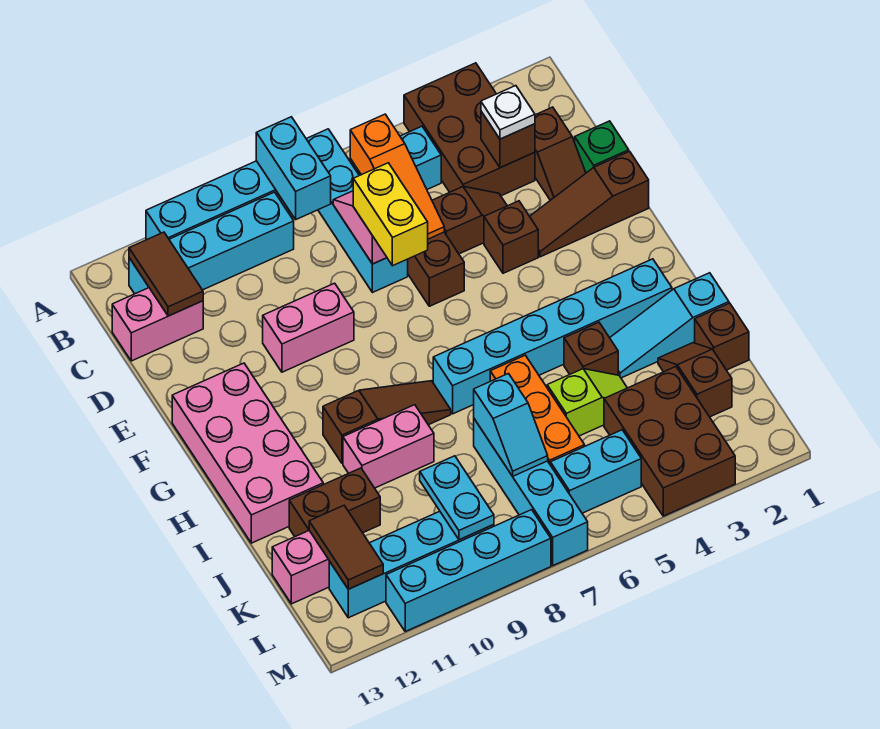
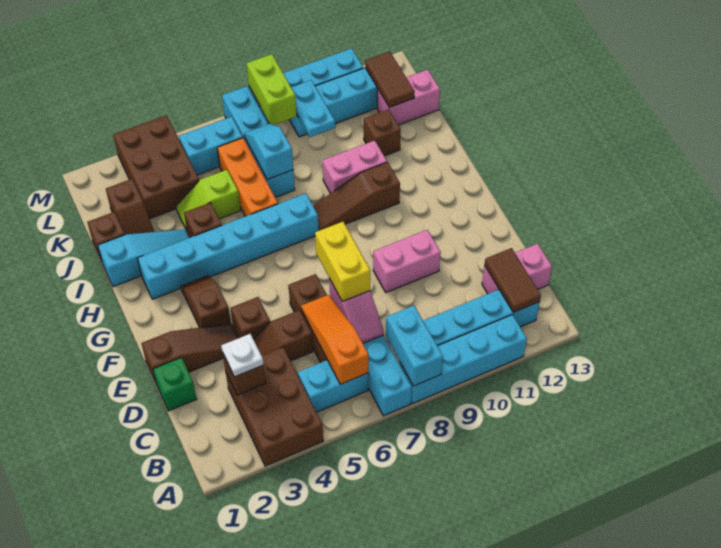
brown slope C2:D2 level 1 top C -> brown slope F3:G3 level 1 top F
pink brick F12:I13 level 1 -> none
brown brick J11:J12 level 1 -> brown brick J11 level 1
none -> lime brick L8:M8 level 2

